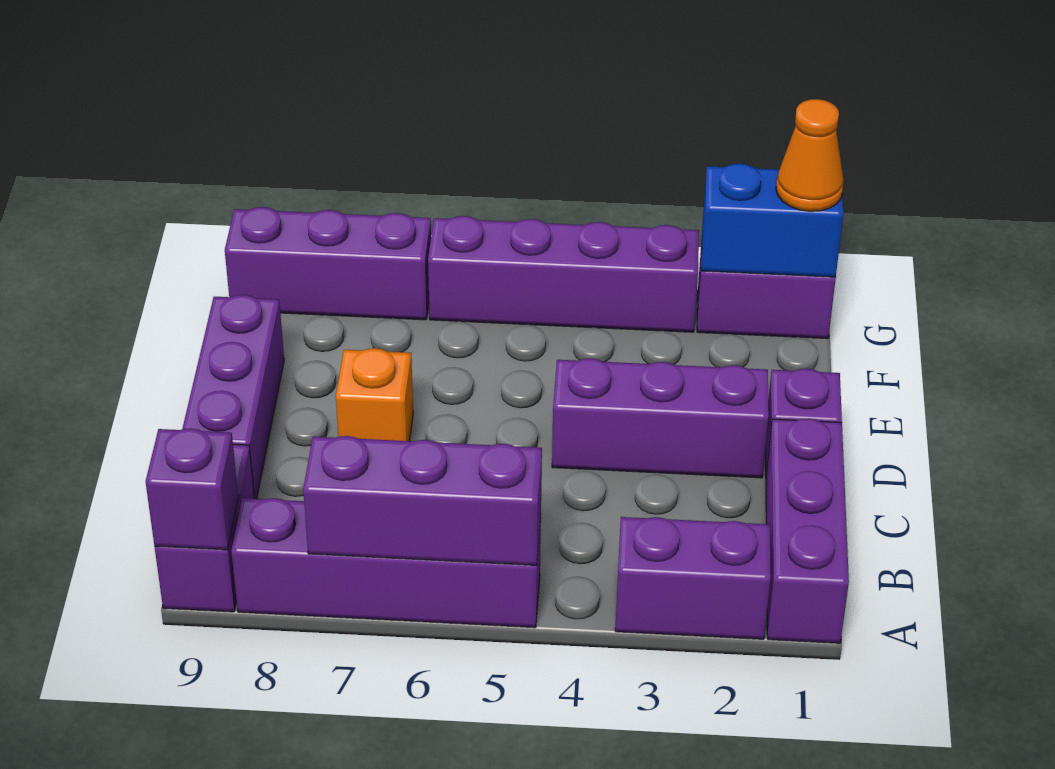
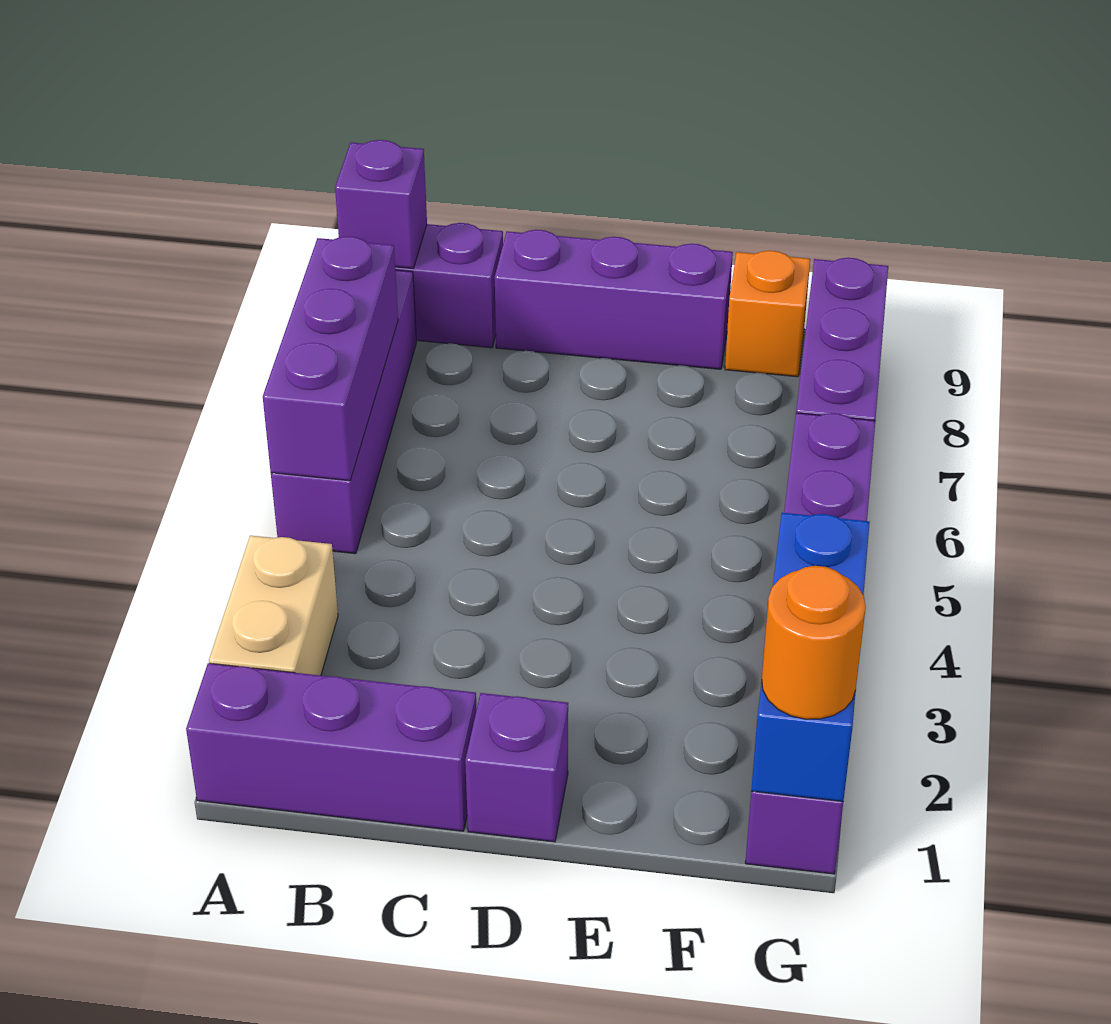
purple brick A2:A3 level 1 -> tan brick A2:A3 level 1
purple brick D2:D4 level 1 -> none
orange brick D7 level 1 -> orange brick F9 level 1
blue brick G1:G2 level 2 -> blue brick G1:G3 level 2
orange cone G1 level 3 -> orange round brick G1 level 3

